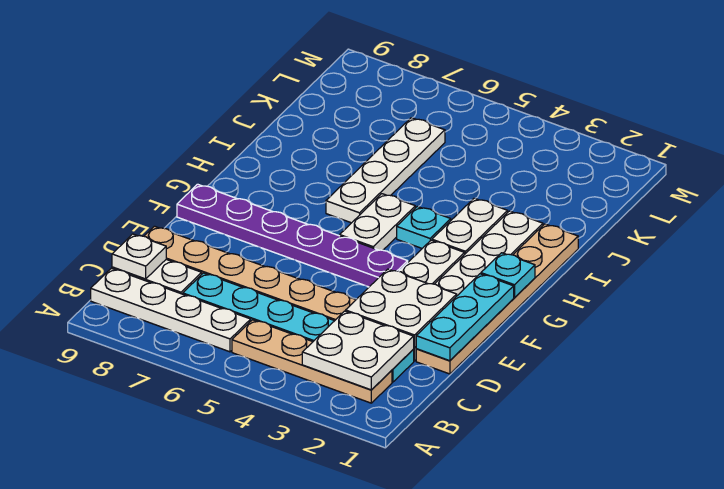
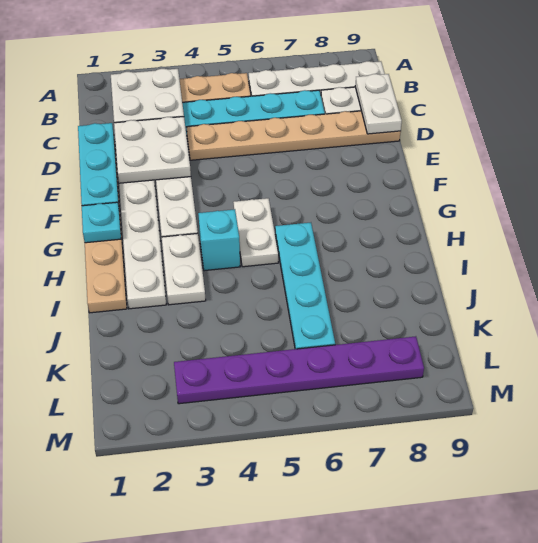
white plate C9 level 2 -> white plate C9:D9 level 2
purple plate F4:F9 level 1 -> purple plate L3:L8 level 1
cyan plate H4 level 1 -> cyan brick H4 level 1
white plate H6:K6 level 1 -> cyan plate H6:K6 level 1

